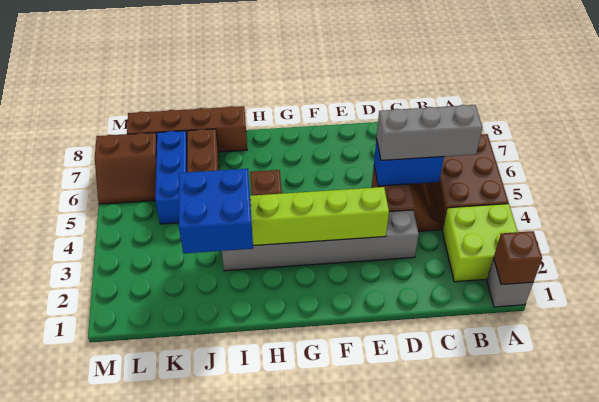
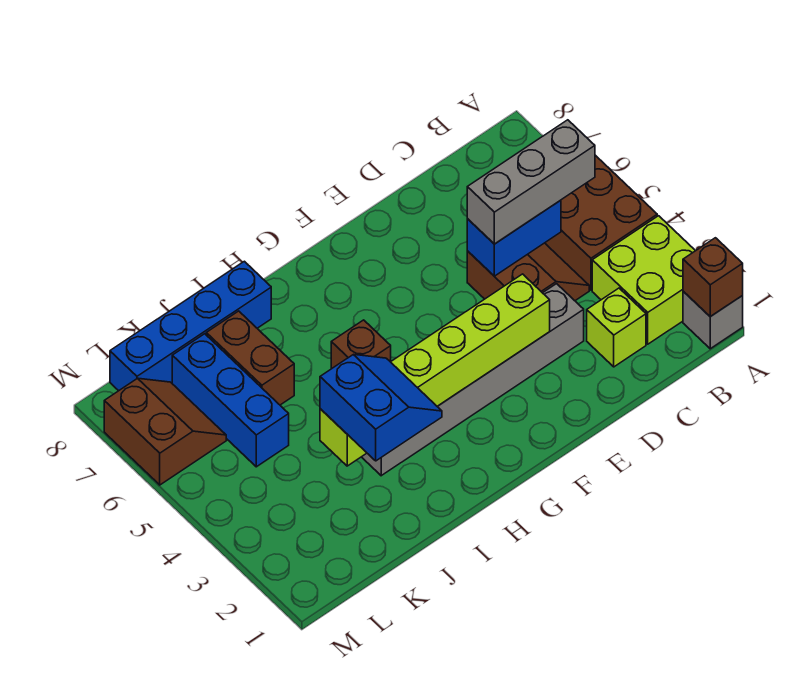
none -> lime brick C2 level 1
blue brick I2:J3 level 3 -> blue slope I2:J3 level 3 top J
brown brick I8:L8 level 1 -> blue brick I8:L8 level 1
brown slope L6:M7 level 1 top 7 -> brown slope L6:M7 level 1 top M

